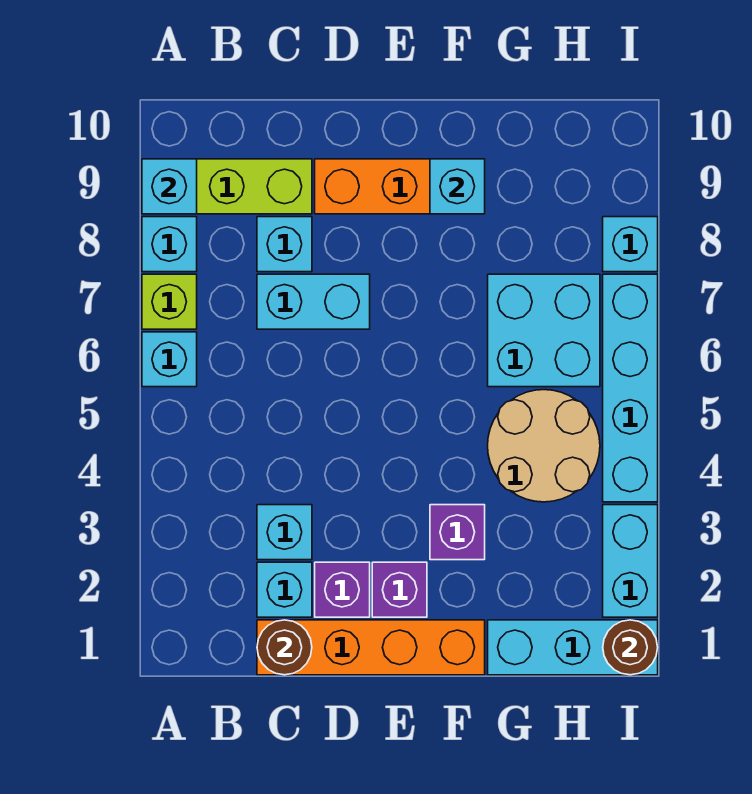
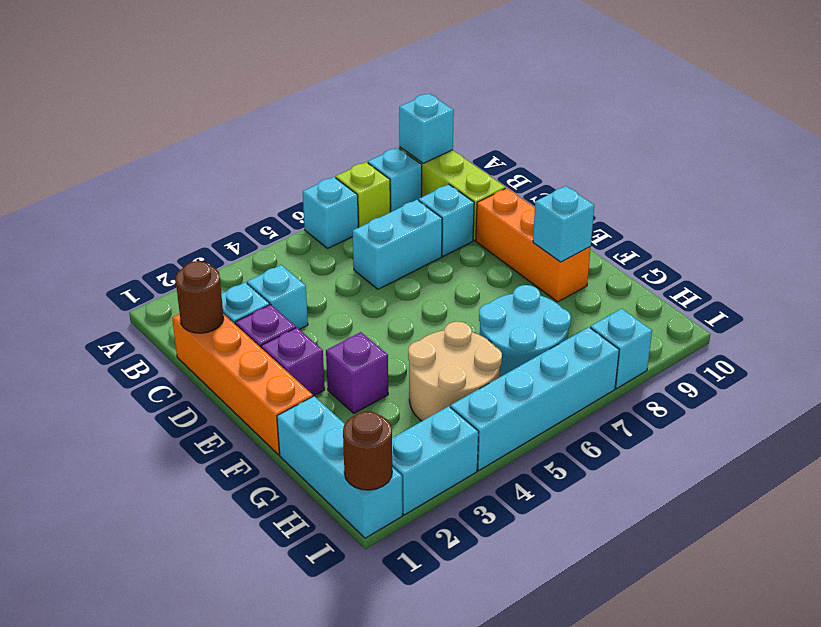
cyan brick C7:D7 level 1 -> cyan brick C6:C7 level 1
cyan brick G6:H7 level 1 -> cyan round brick G6:H7 level 1

